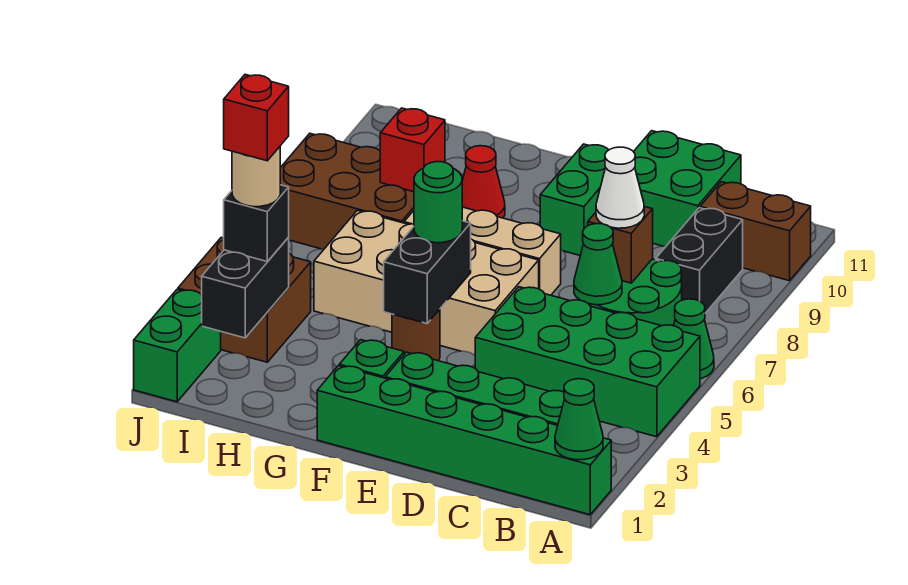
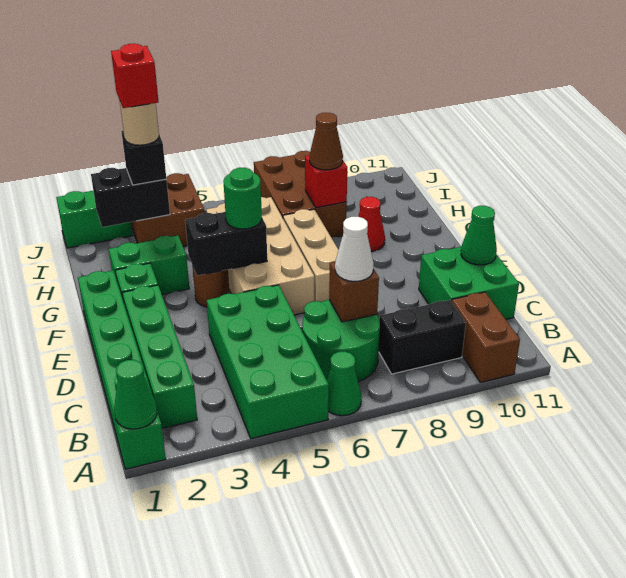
green cone C6 level 2 -> green cone D11 level 2
green brick E9:E10 level 1 -> green brick G2:G3 level 1
none -> brown cone H8 level 3

